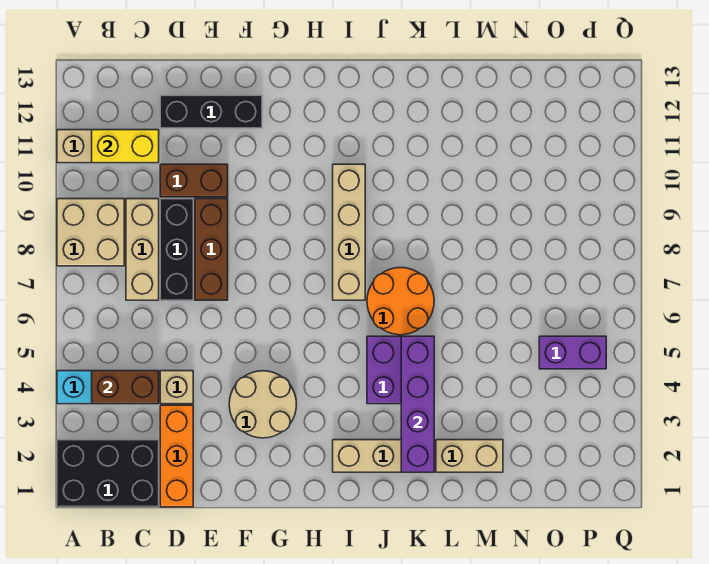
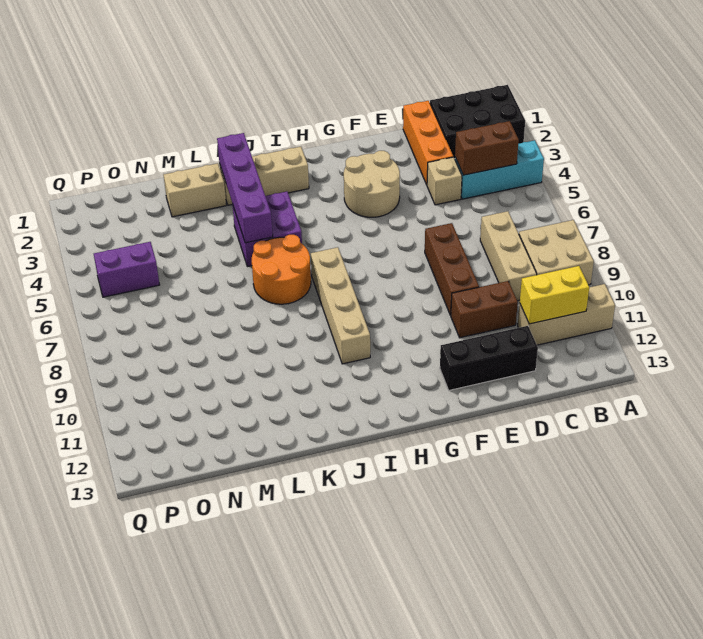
black brick D7:D9 level 1 -> none

